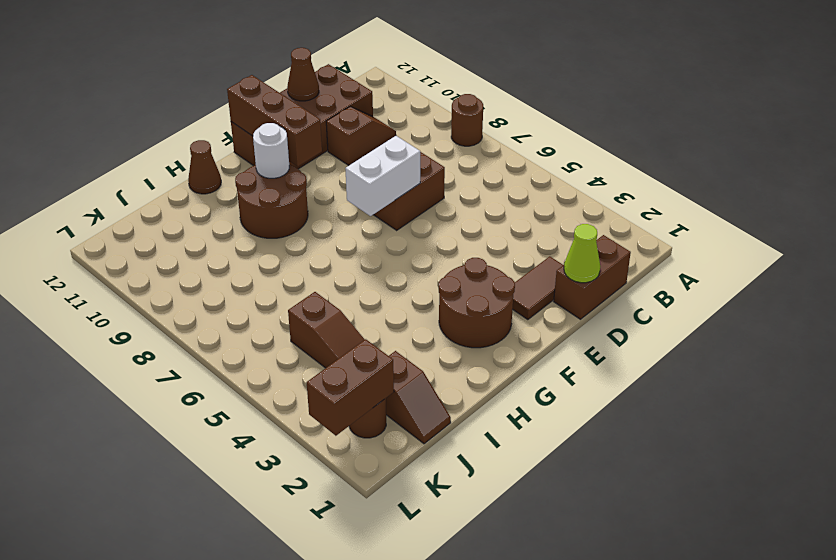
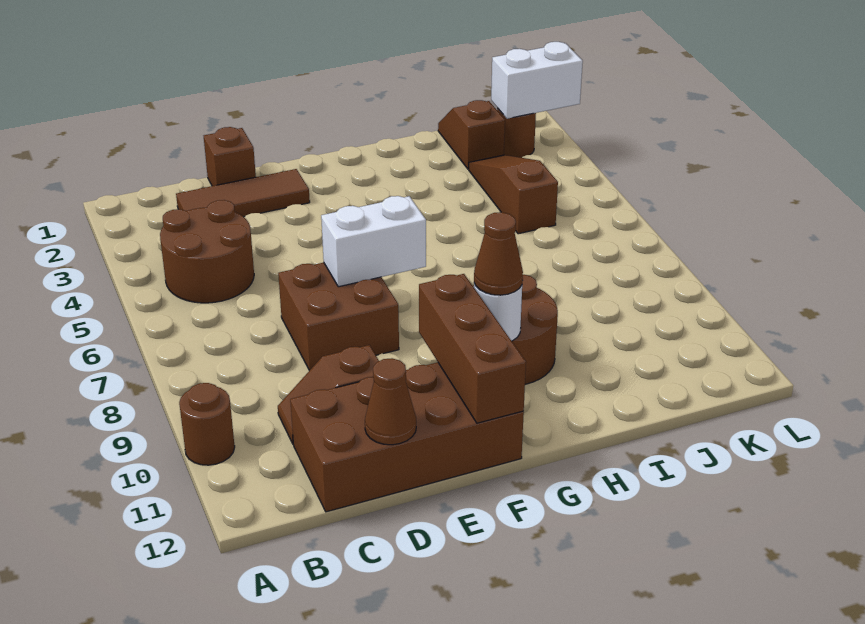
brown round brick A8 level 1 -> brown round brick A10 level 1
brown brick C1:D1 level 1 -> brown brick D1 level 1
lime cone D1 level 2 -> none
brown tile D2:E2 level 1 -> brown tile C2:E2 level 1
brown round brick F2:G3 level 1 -> brown round brick B4:C5 level 1
brown cone H12 level 1 -> brown cone G10 level 3
brown brick K2:L2 level 2 -> white brick K2:L2 level 2

